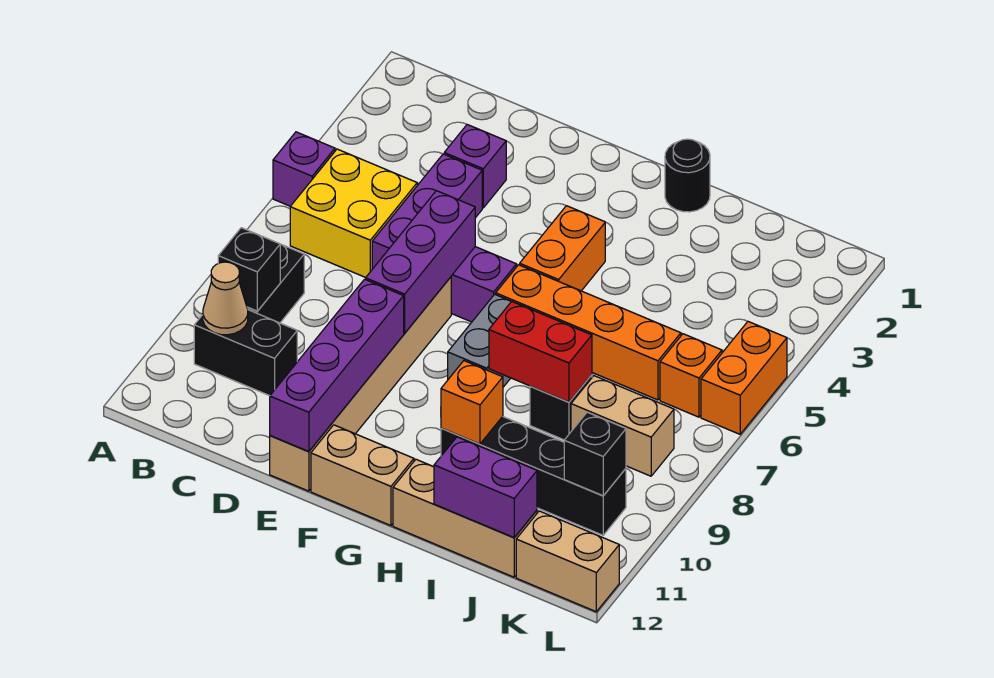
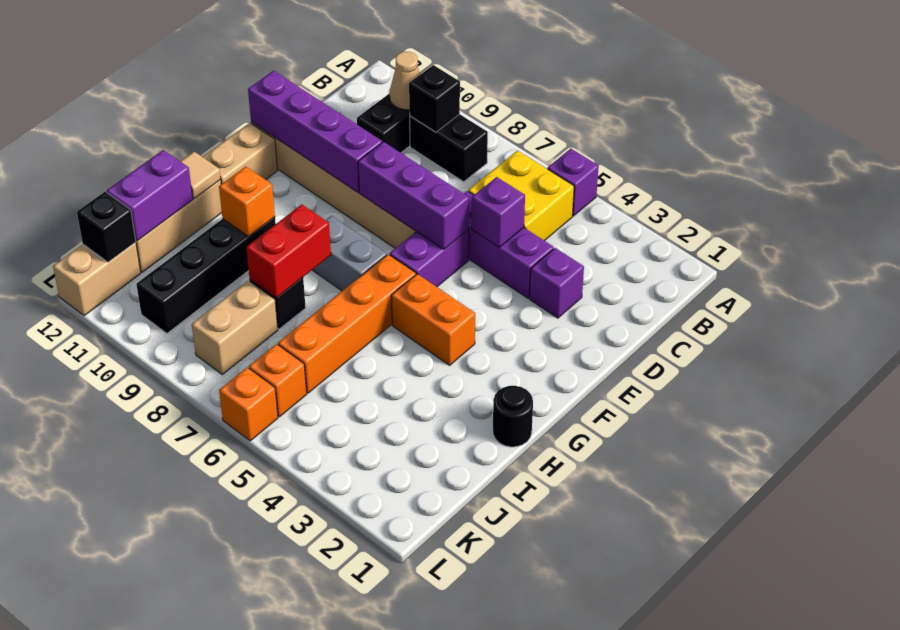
none -> purple brick D5 level 2
none -> tan tile H12 level 2
black brick K10 level 2 -> black brick K12 level 2
orange brick L5:L6 level 1 -> orange brick L6 level 1

